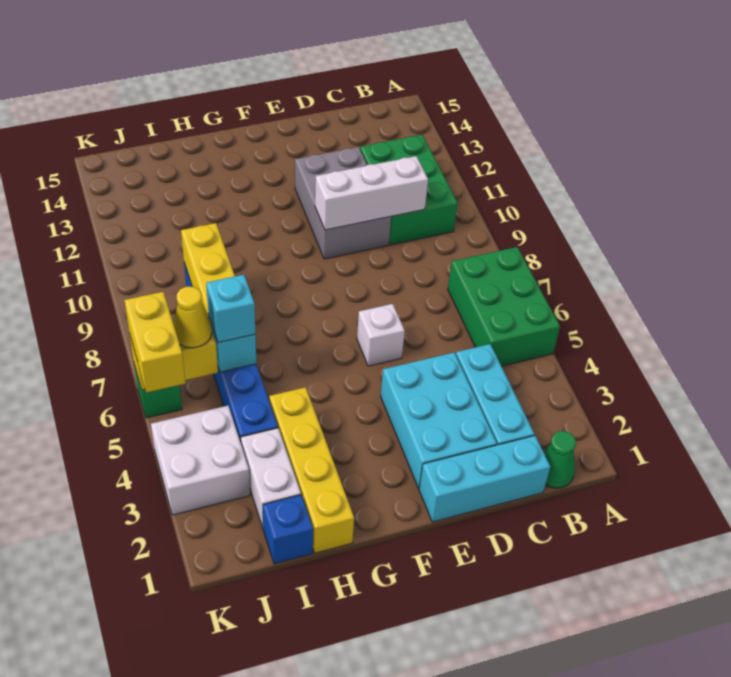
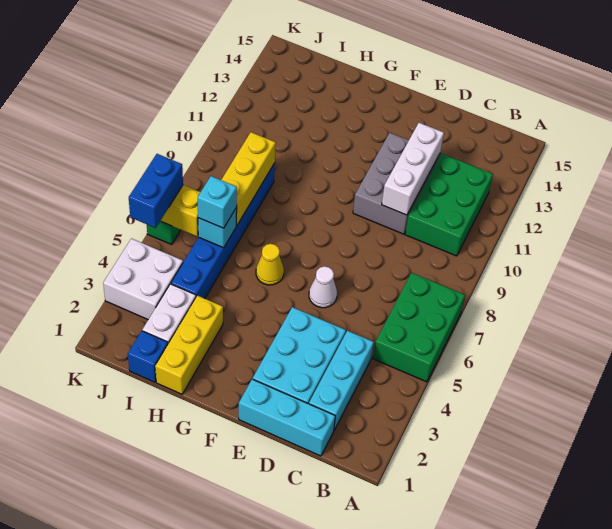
green cone B1 level 1 -> none
white brick C10:E10 level 2 -> white brick D10:D12 level 2
white brick E6 level 1 -> white cone E6 level 1
yellow brick H1:H4 level 1 -> yellow brick H1:H3 level 1
yellow cone J6 level 3 -> yellow cone G6 level 1
yellow brick K5:K6 level 3 -> blue brick K5:K6 level 3

